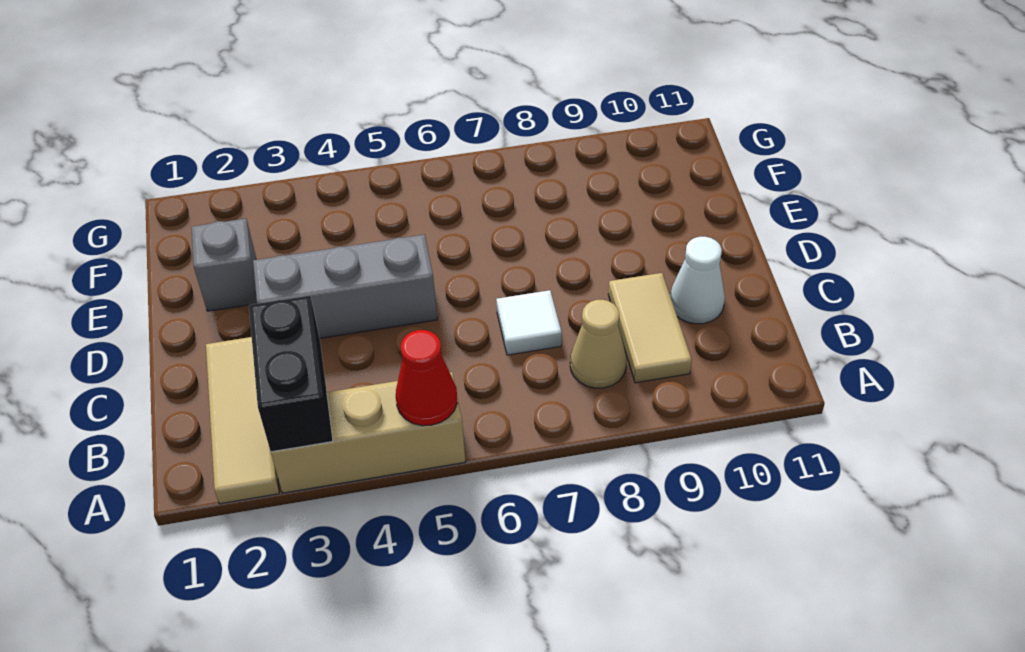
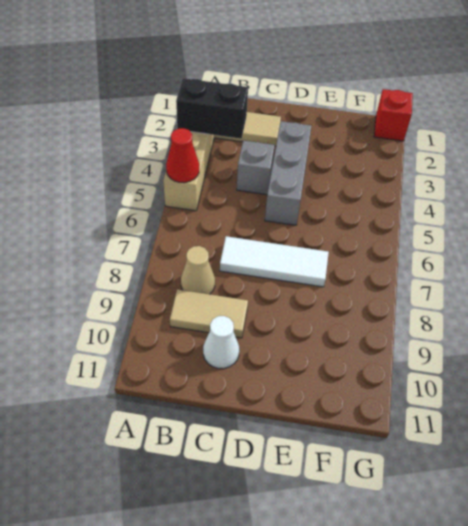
white tile C7 level 1 -> white tile C7:E7 level 1
grey brick E2 level 1 -> grey brick C4 level 1
none -> red brick G1 level 1

